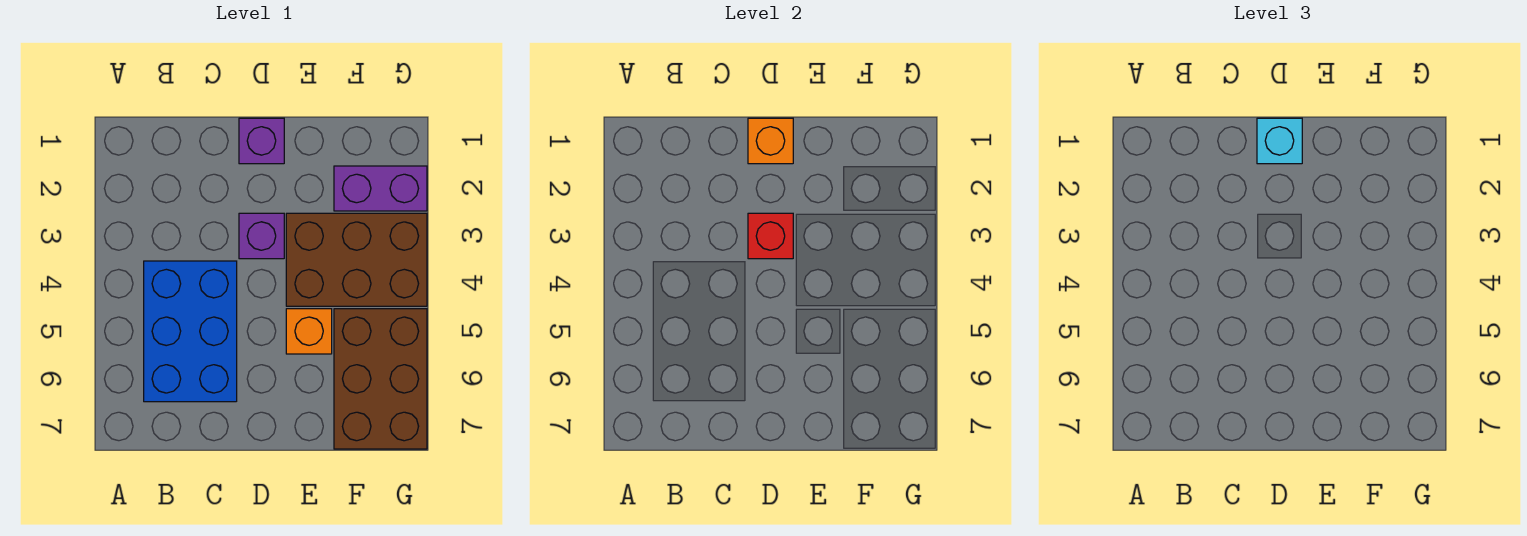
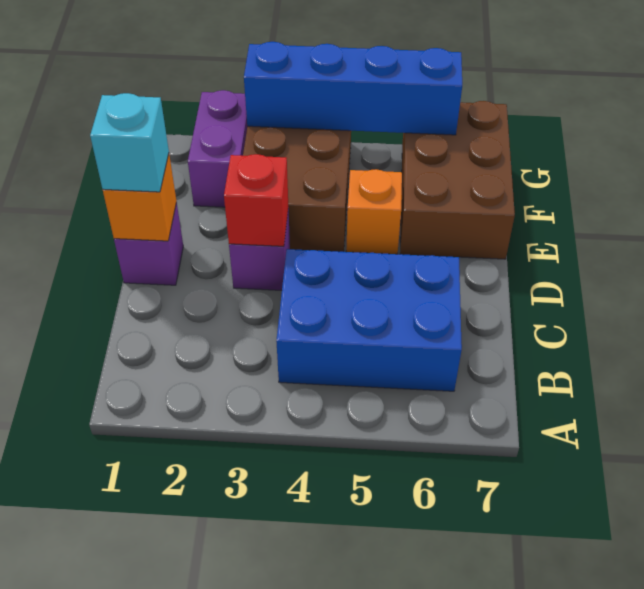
brown brick F5:G7 level 1 -> brown brick E6:G7 level 1
none -> blue brick G3:G6 level 2

